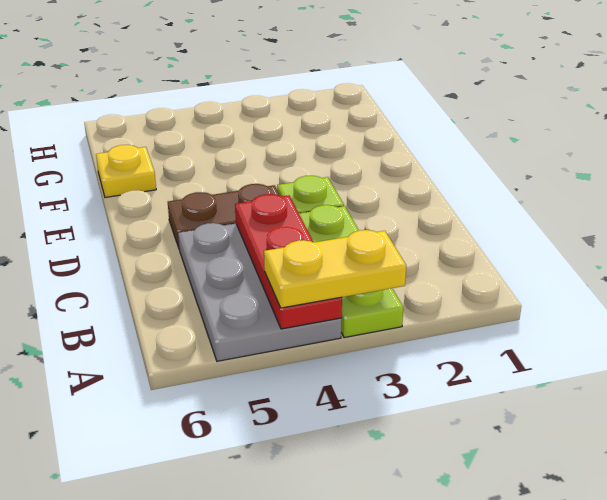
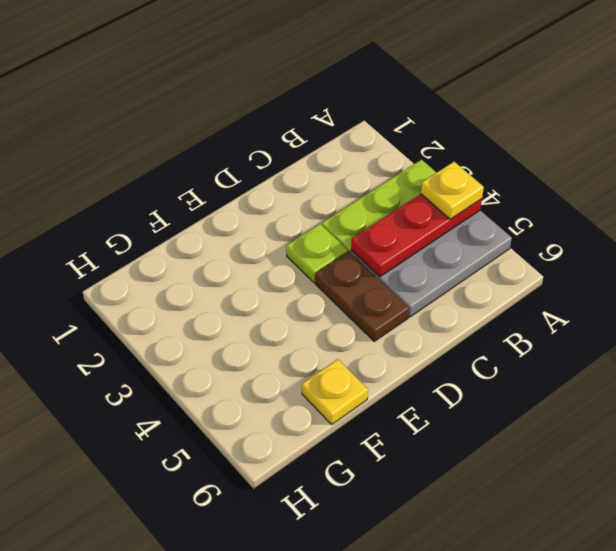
yellow plate A3:A4 level 3 -> yellow plate A4 level 3

